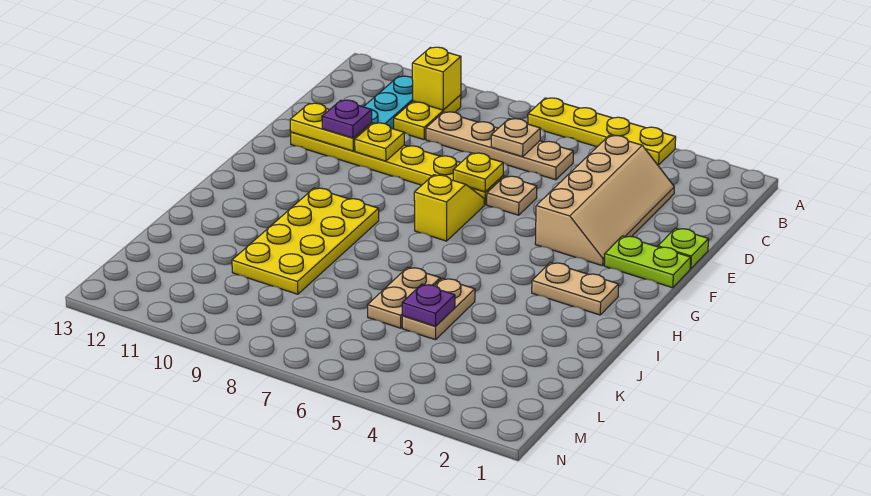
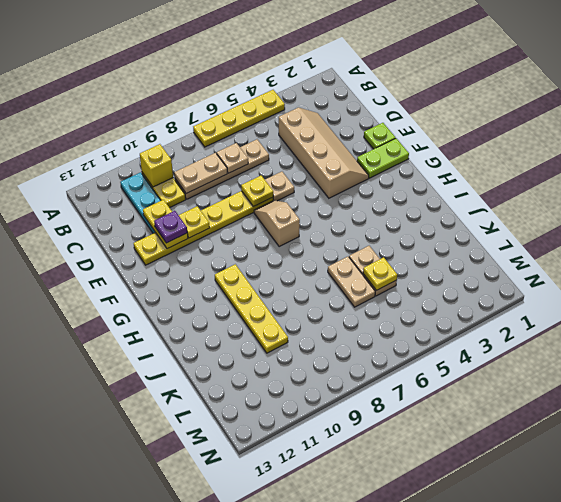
yellow plate E11:E12 level 2 -> yellow plate D11:E11 level 2
yellow slope F7:G7 level 1 top G -> tan slope F7:G7 level 1 top G
tan plate H2:H3 level 1 -> tan plate C8:C9 level 2
yellow plate H9:K10 level 1 -> yellow plate H10:K10 level 1
purple plate K5 level 2 -> yellow plate K5 level 2

